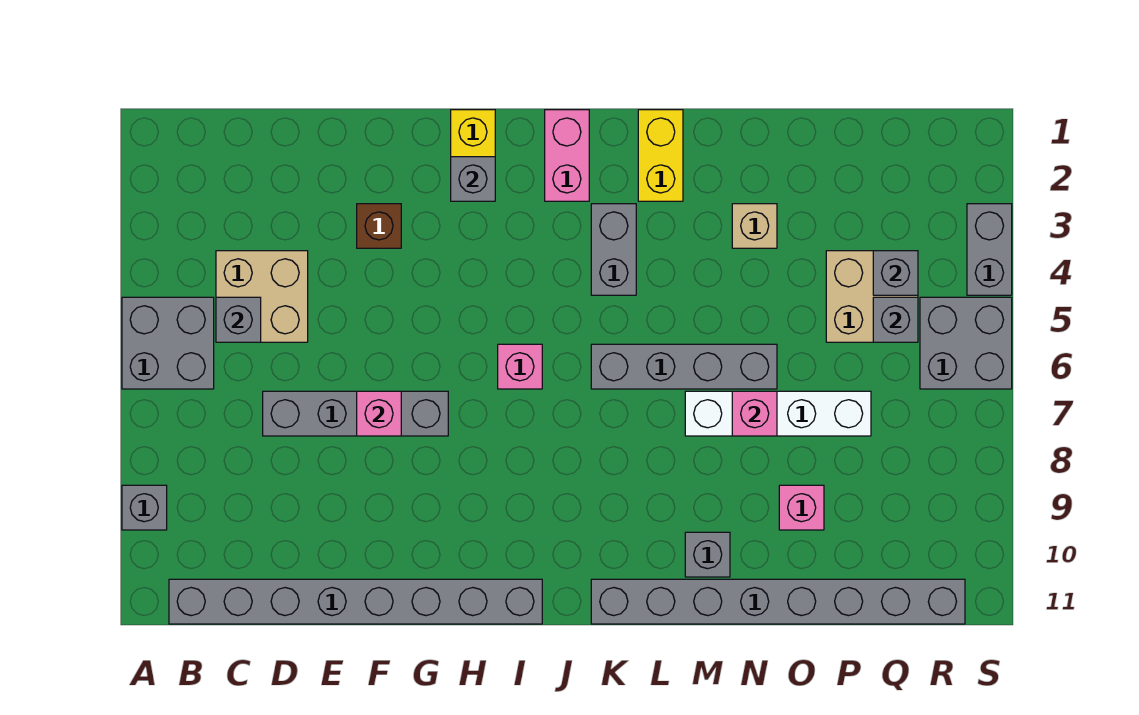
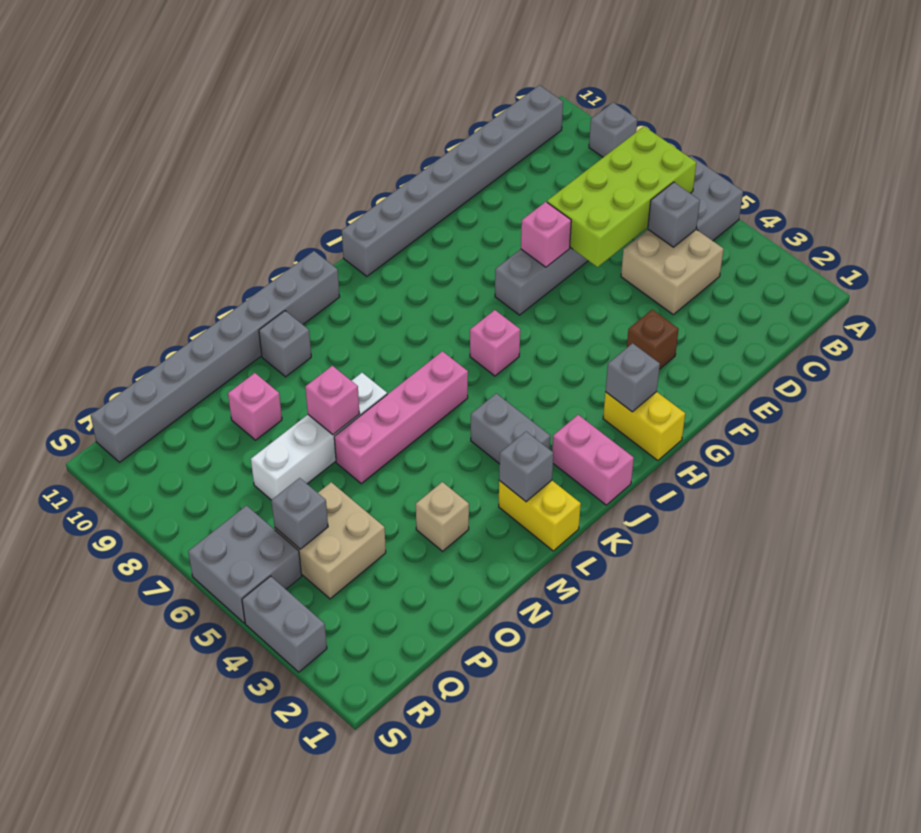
none -> lime brick B6:E7 level 2
grey brick K6:N6 level 1 -> pink brick K6:N6 level 1
grey brick Q4 level 2 -> grey brick L2 level 2

